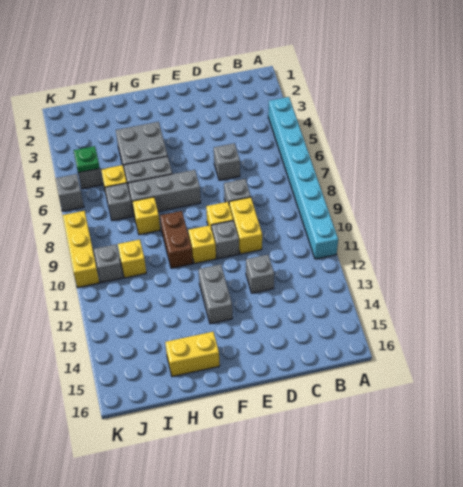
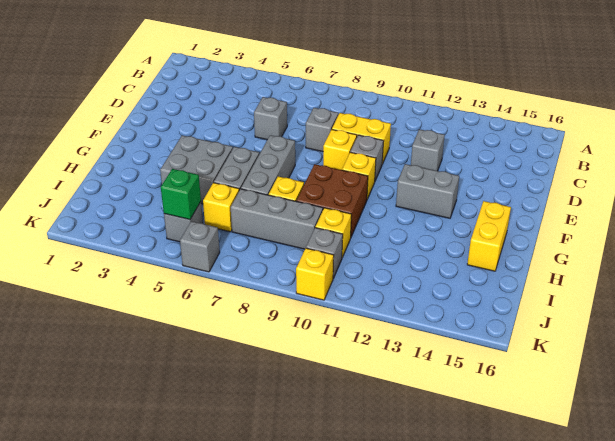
cyan brick A4:A11 level 1 -> none
brown brick G9:G10 level 1 -> brown brick G9:H10 level 1
grey brick I7 level 1 -> grey brick I7:I9 level 1
green plate J5 level 2 -> green brick J5 level 2
yellow brick K8:K10 level 1 -> yellow brick K10 level 1

